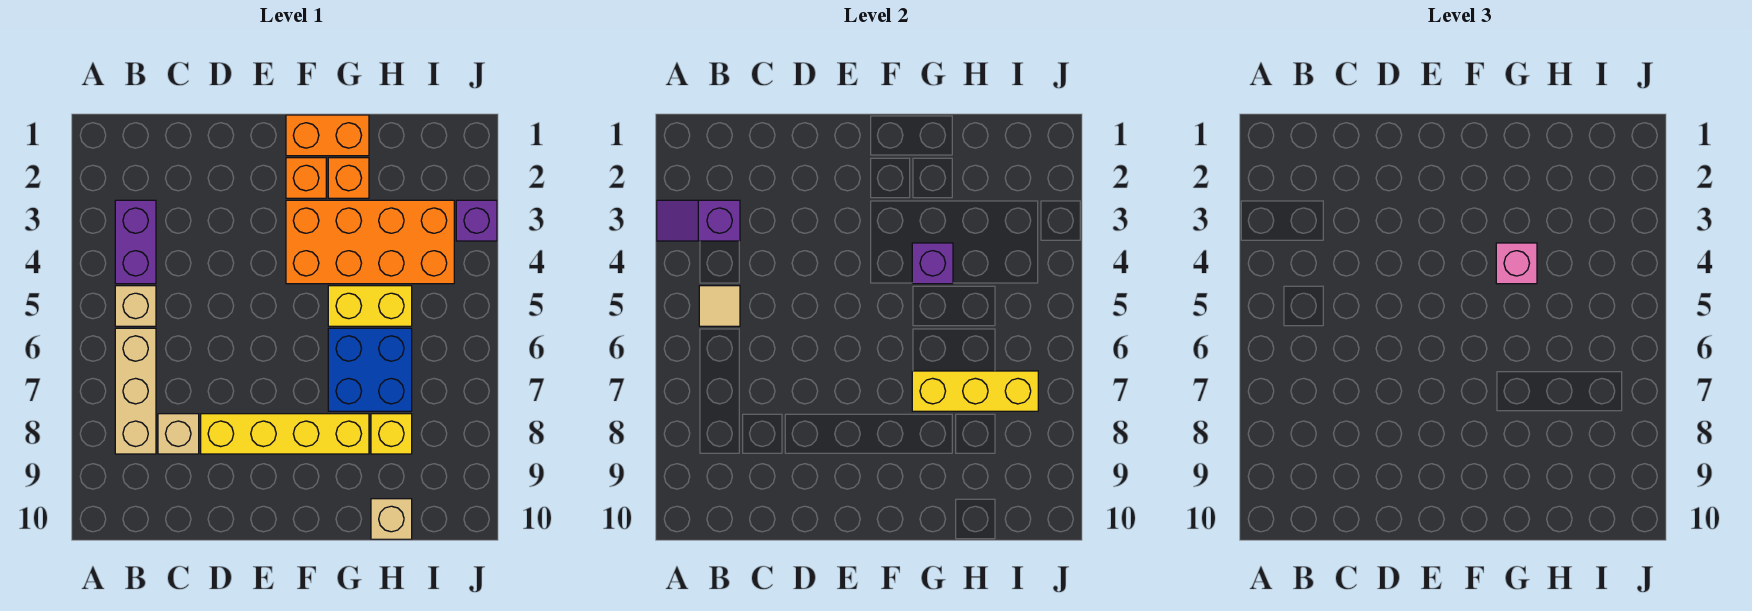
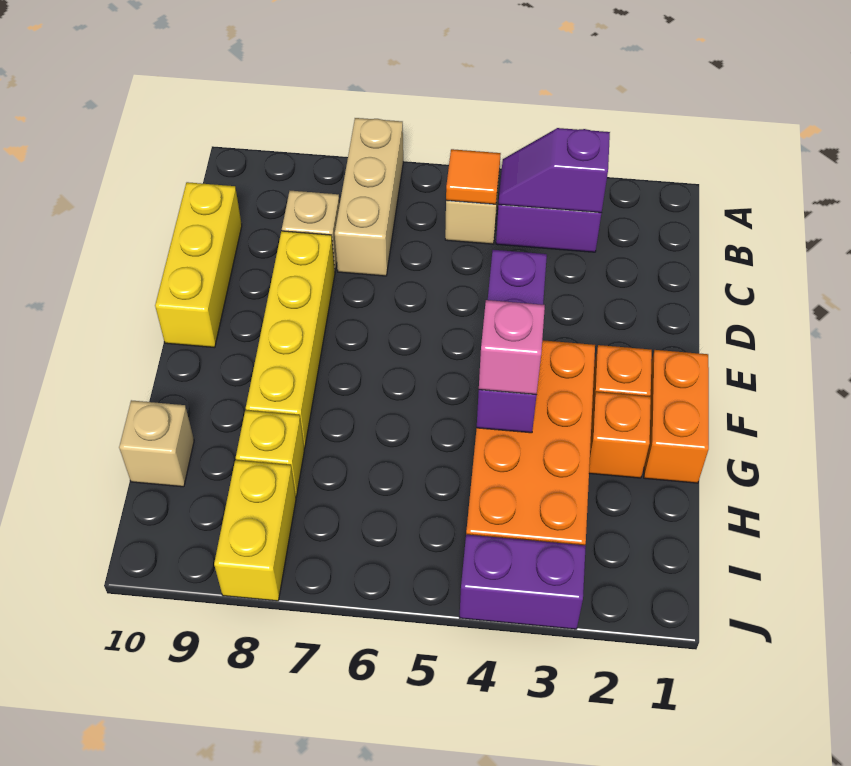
purple slope A3:B3 level 2 top B -> purple slope B3:B4 level 2 top 3
tan tile B5 level 2 -> orange tile B5 level 2
tan brick B6:B8 level 1 -> tan brick A7:C7 level 1
purple brick G4 level 2 -> purple brick E4:G4 level 2
yellow brick G5:H5 level 1 -> yellow brick I8:J8 level 1
blue brick G6:H7 level 1 -> none
yellow brick G7:I7 level 2 -> yellow brick C10:E10 level 1
purple brick J3 level 1 -> purple brick J3:J4 level 1

